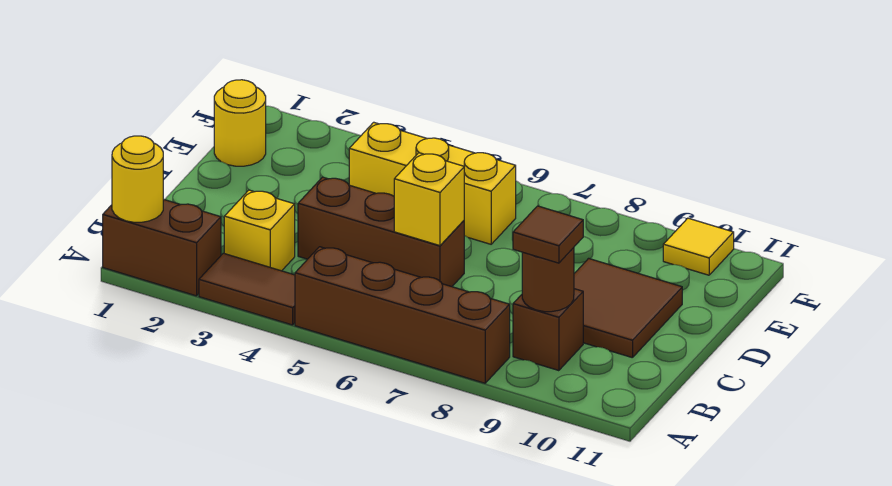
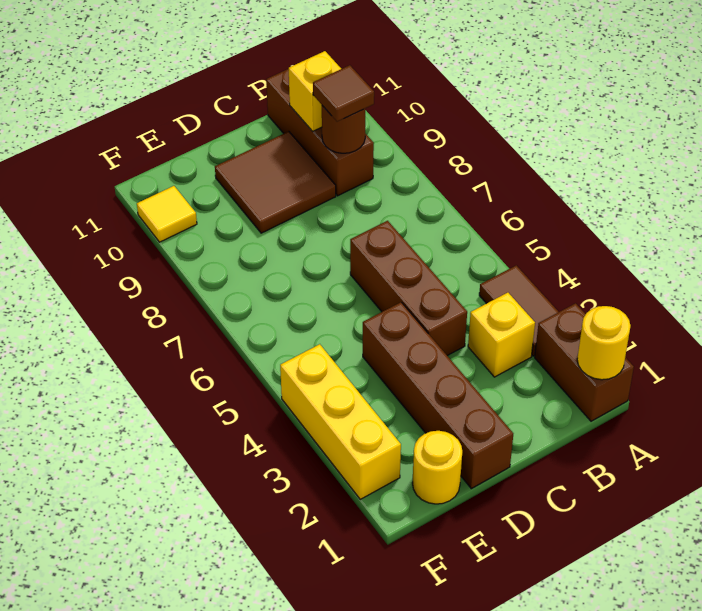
brown brick A5:A8 level 1 -> brown brick D1:D4 level 1
brown brick B9 level 1 -> brown brick B9:B11 level 1
yellow brick C6 level 2 -> yellow brick B10 level 2
yellow brick E4:E6 level 1 -> yellow brick F2:F4 level 1

